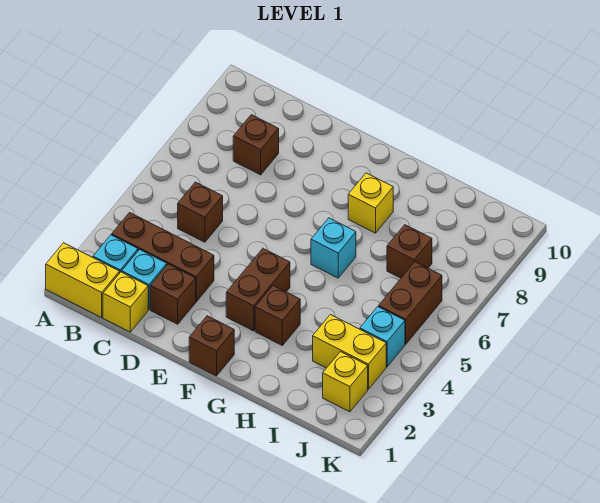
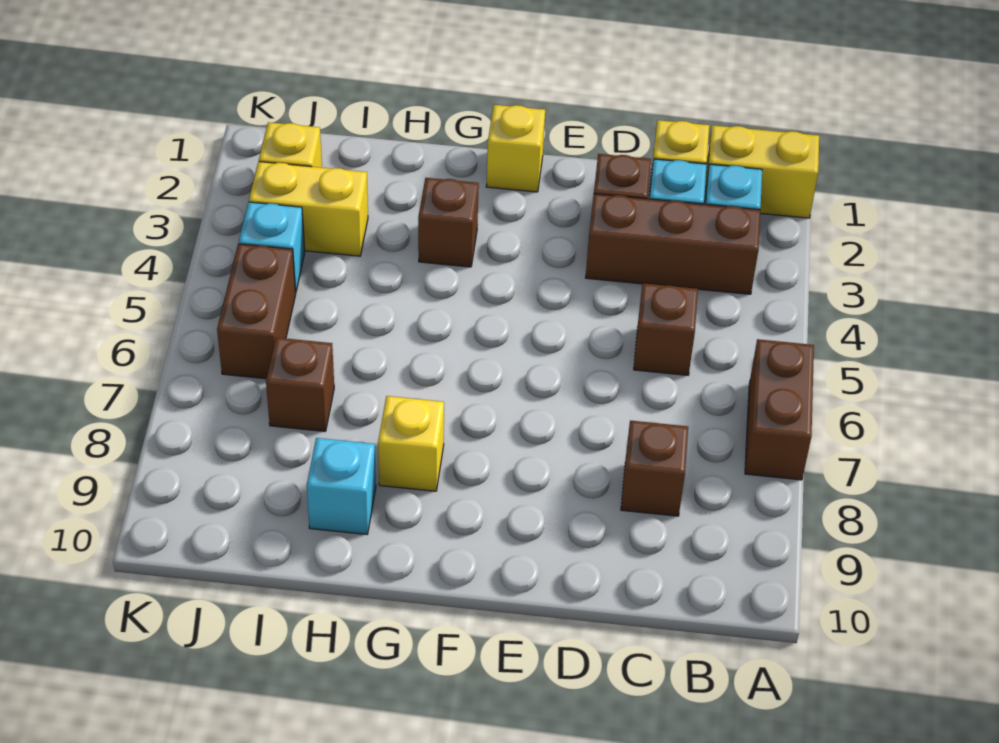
brown brick F1 level 1 -> yellow brick F1 level 1
brown brick F3:F4 level 1 -> brown brick A6:A7 level 1
cyan brick G6 level 1 -> cyan brick H9 level 1

